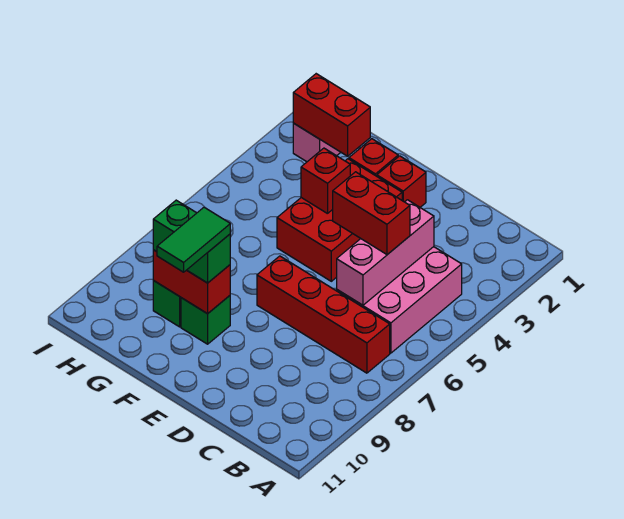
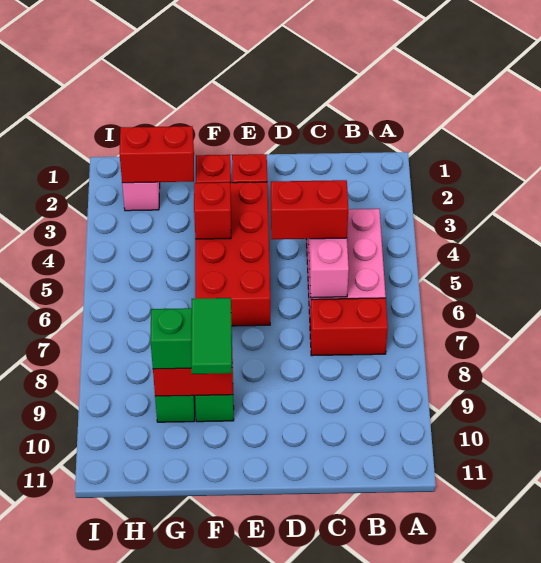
red brick B7:E7 level 1 -> red brick B7:C7 level 1
red brick E3:F5 level 1 -> red brick E3:F6 level 1

